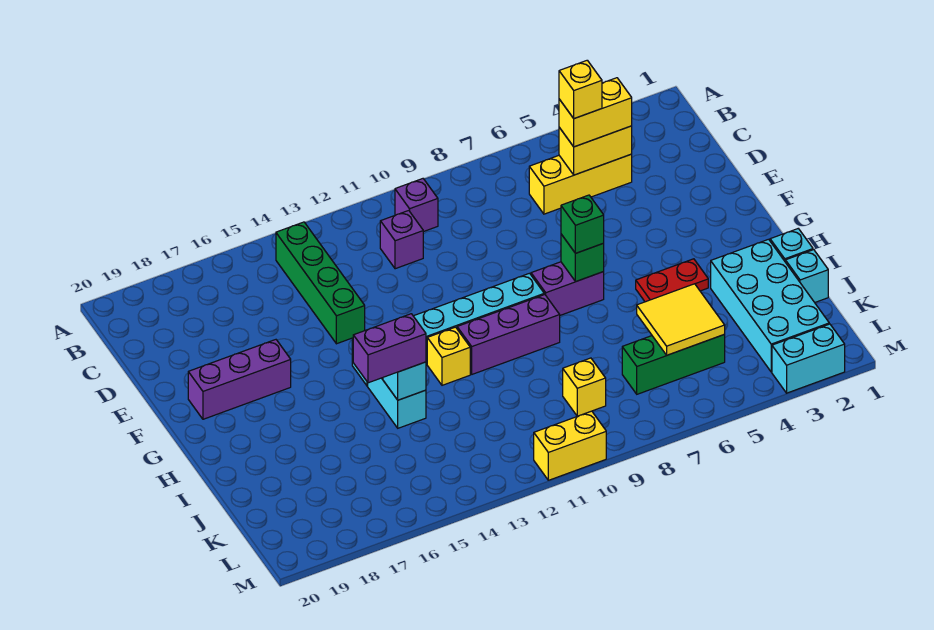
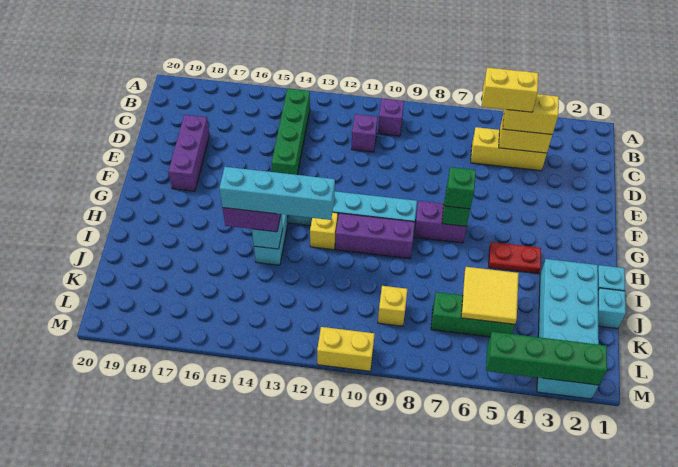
yellow brick C5 level 4 -> yellow brick C5:C6 level 4
purple brick F17:F19 level 1 -> purple brick D18:F18 level 1
none -> cyan brick I12:I15 level 4
none -> green brick M2:M5 level 2

